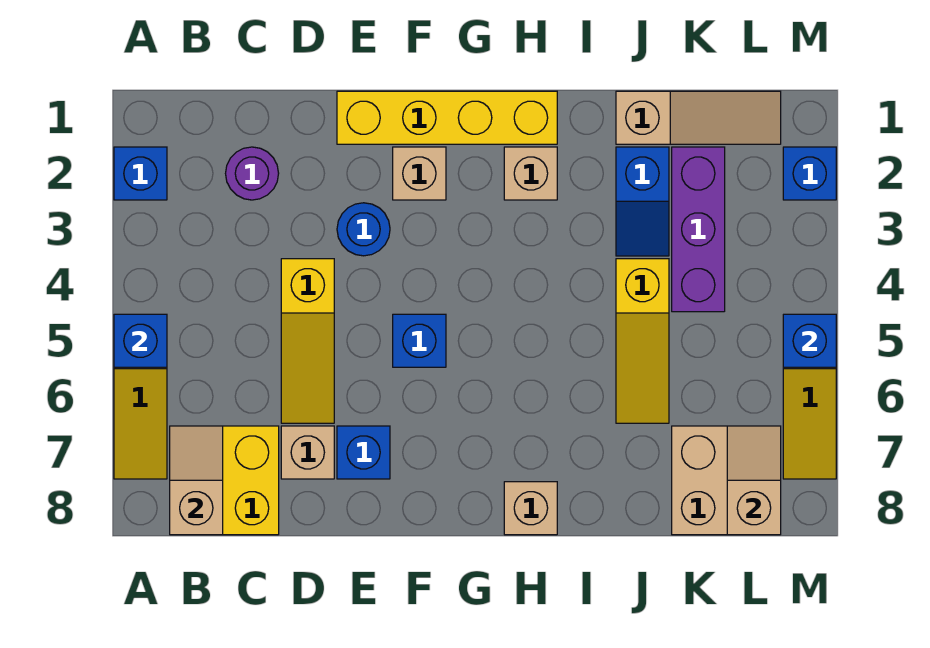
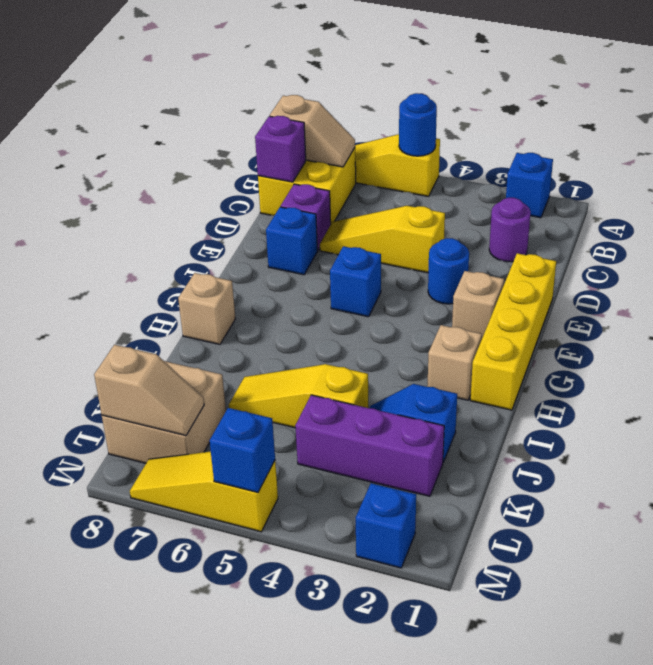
blue brick A5 level 2 -> blue round brick A5 level 2
none -> purple brick C8 level 2
tan brick D7 level 1 -> purple brick D7 level 1
tan slope J1:L1 level 1 top J -> none

